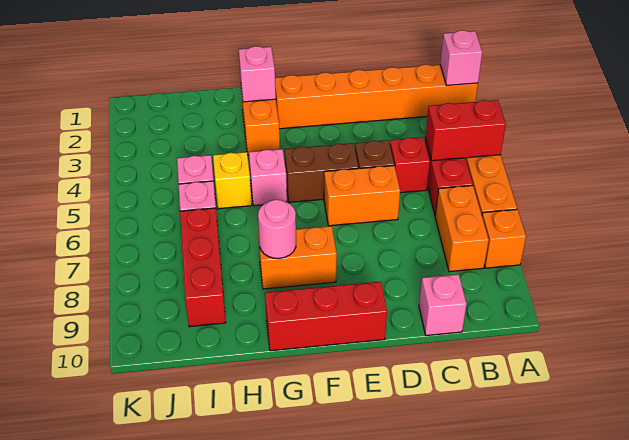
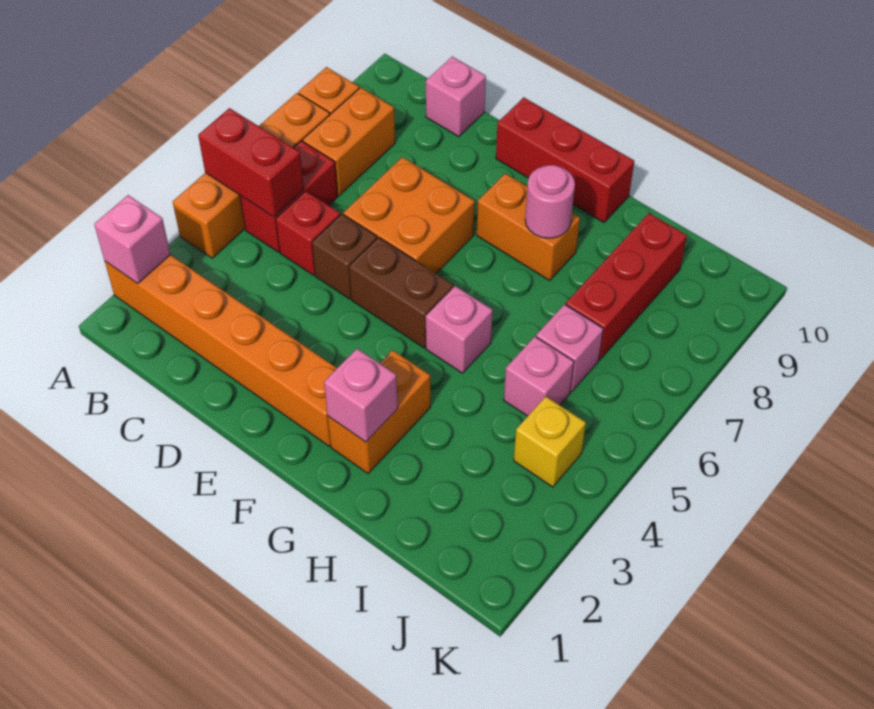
orange brick D6:E6 level 1 -> orange brick D6:E7 level 1
yellow brick H5 level 1 -> yellow brick J4 level 1

